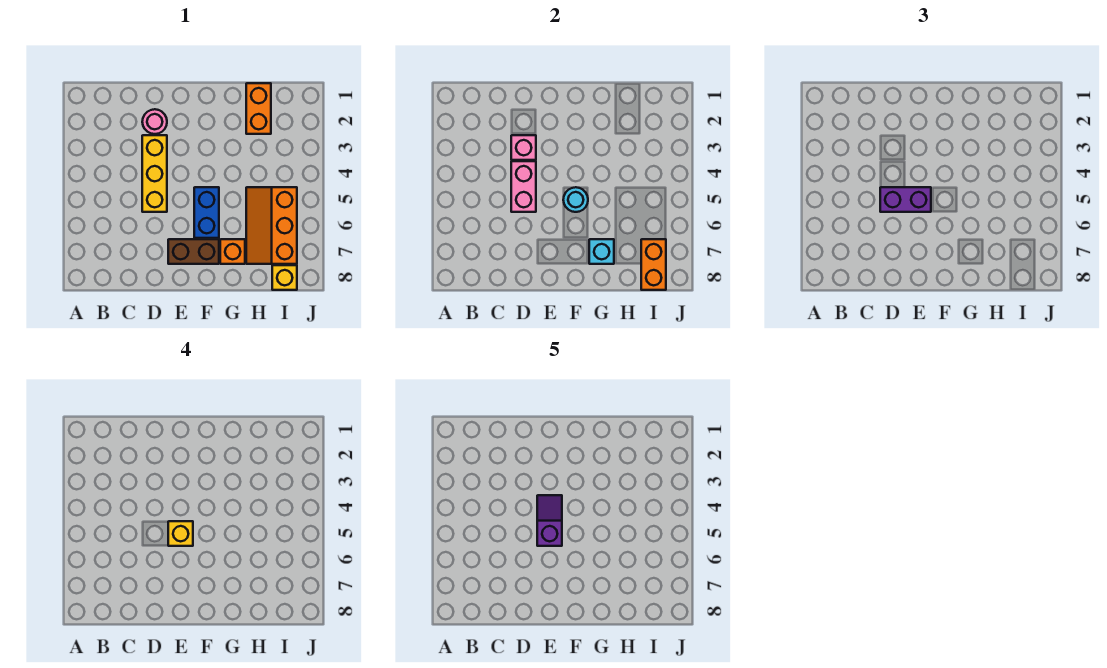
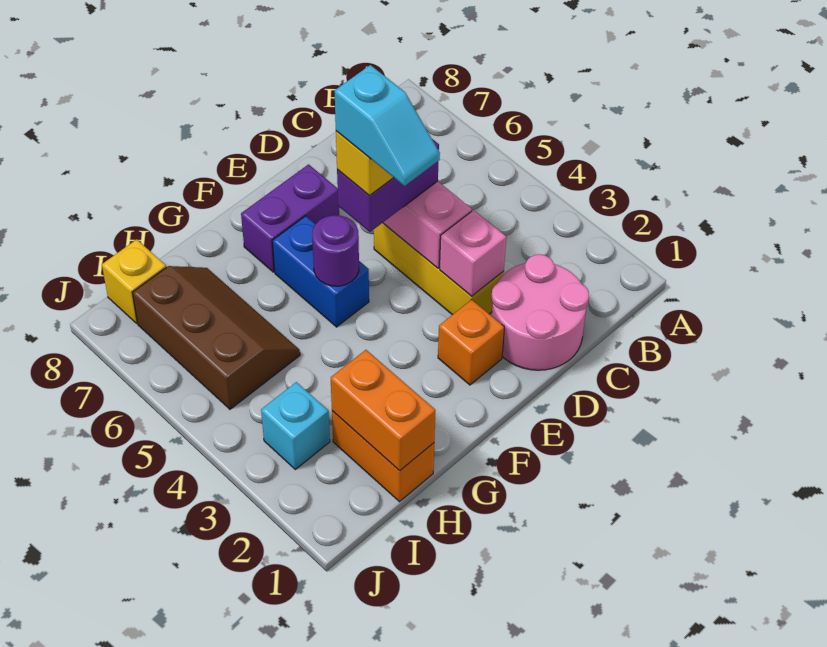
pink round brick D2 level 1 -> pink round brick C1:D2 level 1
purple slope E4:E5 level 5 top 5 -> cyan slope E4:E5 level 5 top 5
brown brick E7:F7 level 1 -> purple brick E7:F7 level 1
cyan round brick F5 level 2 -> purple round brick F5 level 2
orange brick G7 level 1 -> orange brick E2 level 1
cyan brick G7 level 2 -> cyan brick I3 level 1
orange slope H5:I7 level 1 top I -> brown slope H5:I7 level 1 top I
orange brick I7:I8 level 2 -> orange brick H1:H2 level 2

